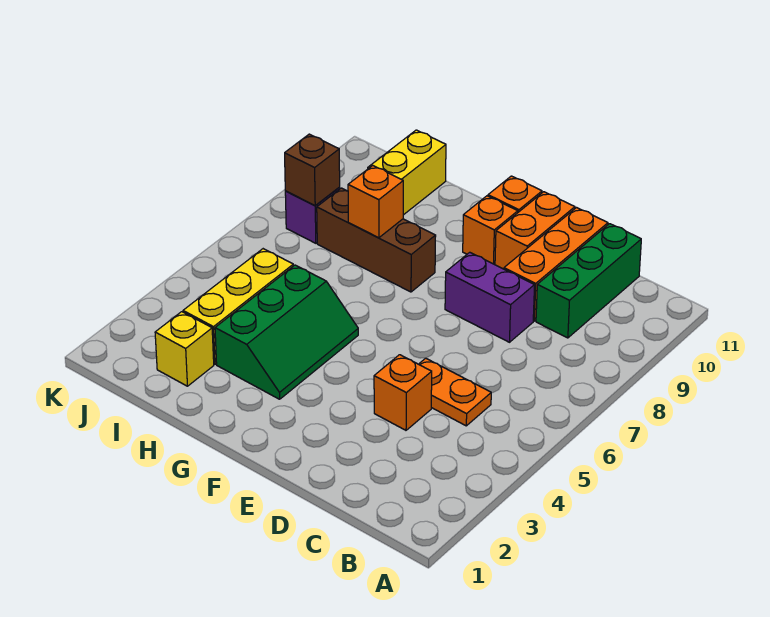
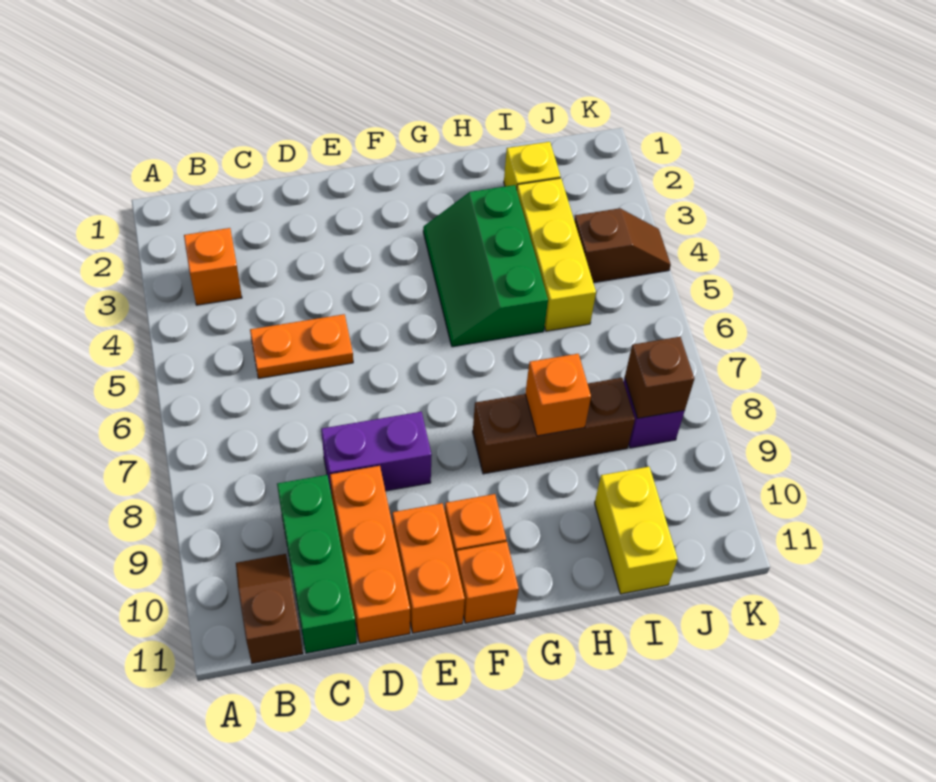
none -> brown slope B10:B11 level 1 top 11
orange brick D4 level 1 -> orange brick B3 level 1
none -> brown slope J4:K4 level 1 top J

